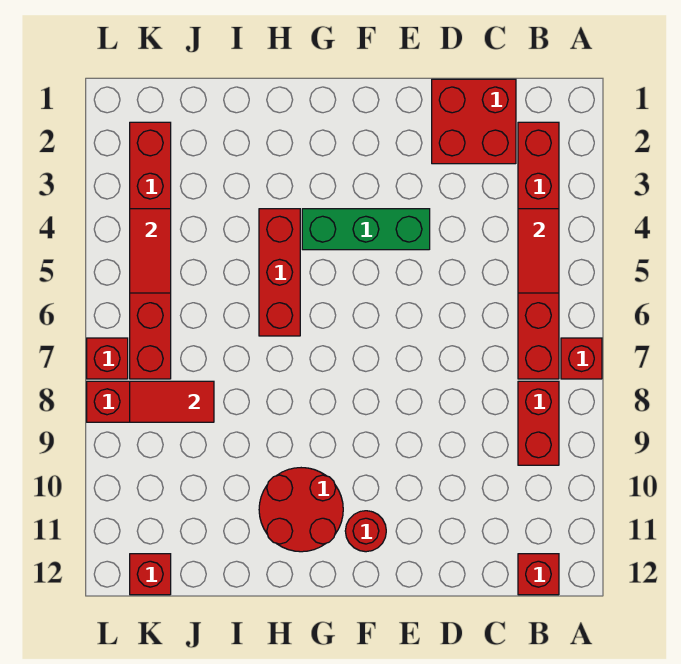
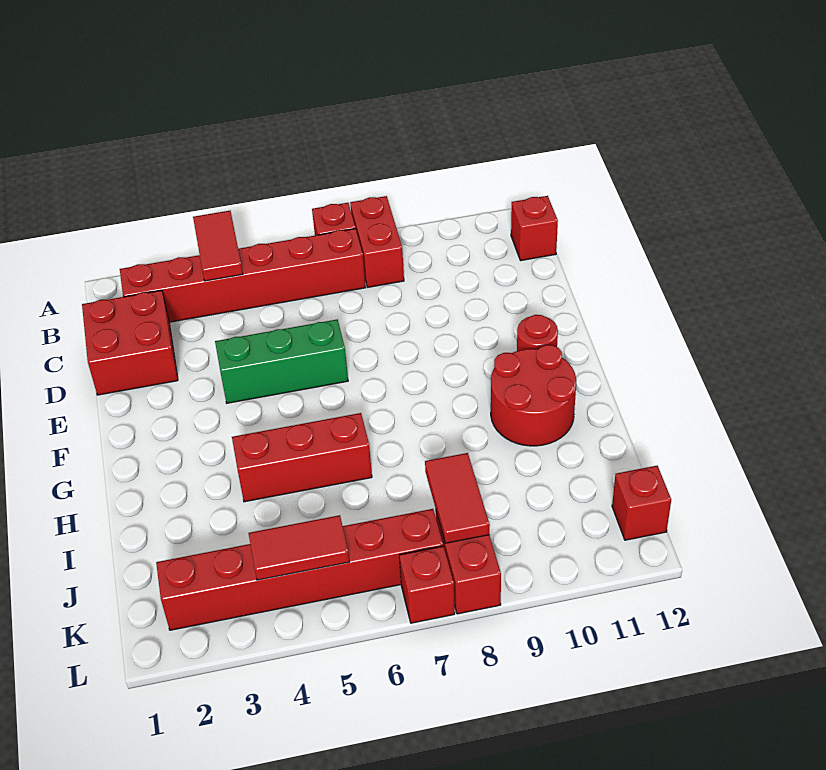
red tile B4:B5 level 2 -> red tile A4:B4 level 2
red brick B8:B9 level 1 -> red brick A8:B8 level 1
green brick E4:G4 level 1 -> green brick E4:E6 level 1

